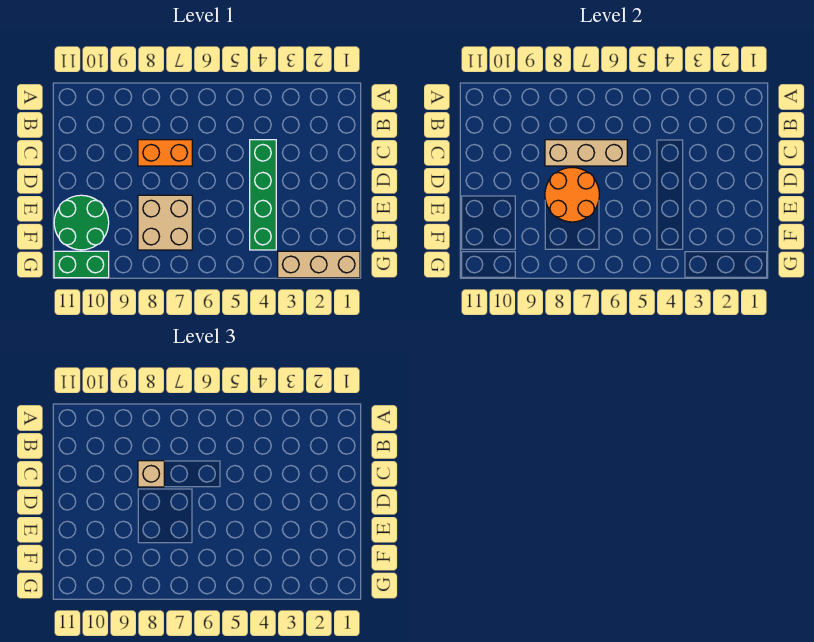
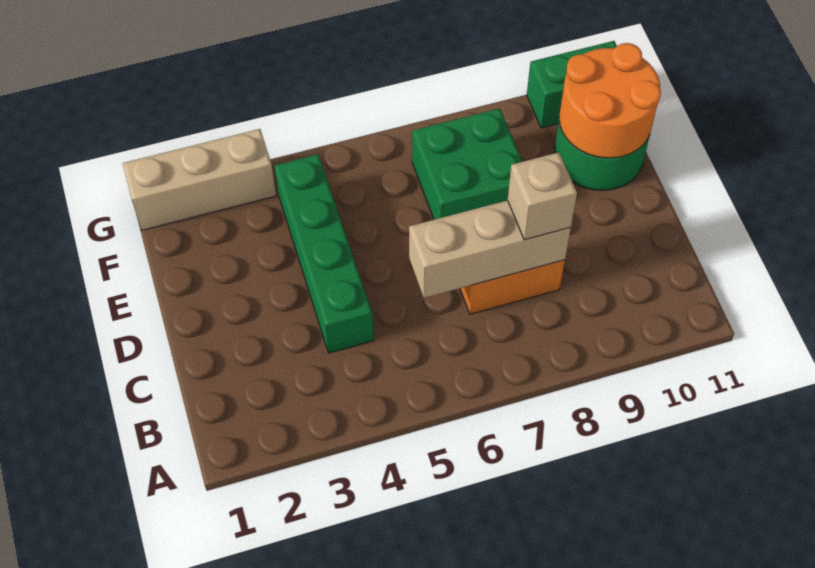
orange round brick D7:E8 level 2 -> orange round brick E10:F11 level 2
tan brick E7:F8 level 1 -> green brick E7:F8 level 1

